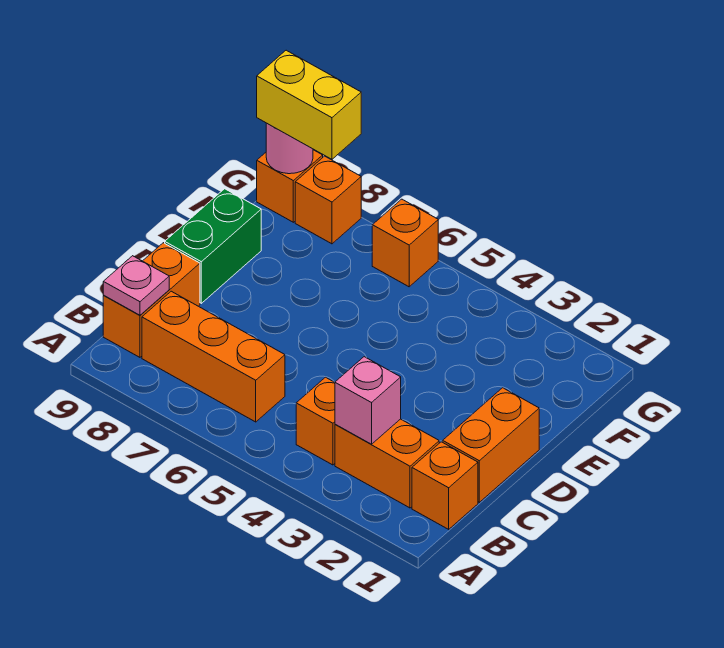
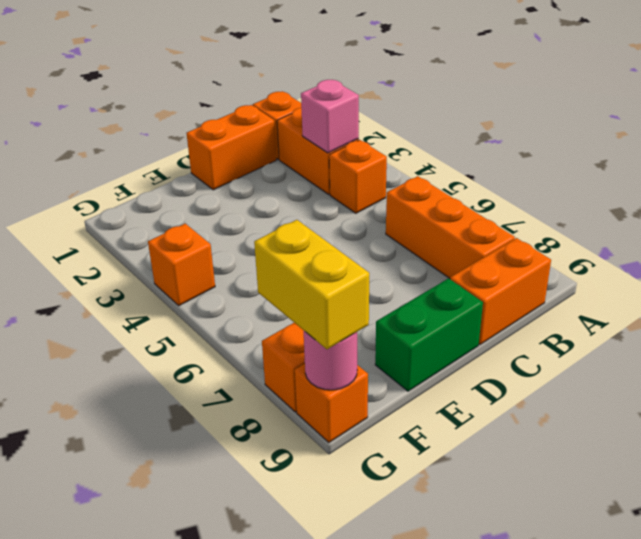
pink plate B9 level 2 -> none
orange brick G6 level 1 -> orange brick G4 level 1

